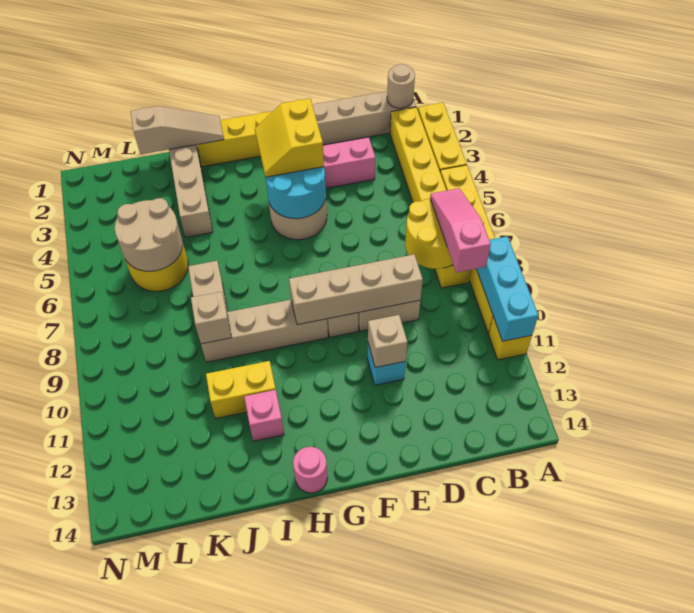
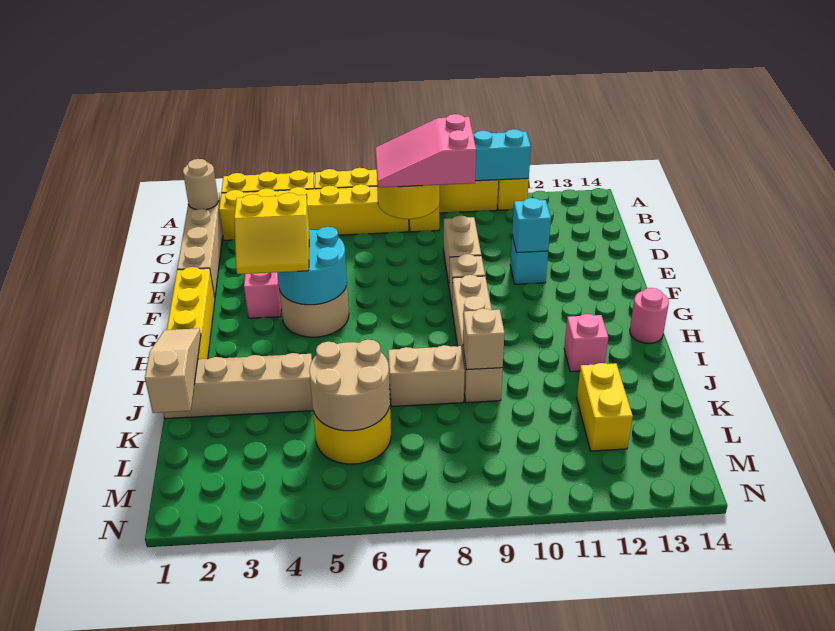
pink slope B7:B9 level 3 top 9 -> pink slope B7:C9 level 3 top 9
tan brick D9:G9 level 2 -> none
tan brick E11 level 2 -> cyan brick E11 level 2
yellow brick I11:J11 level 1 -> yellow brick K12:L12 level 1

